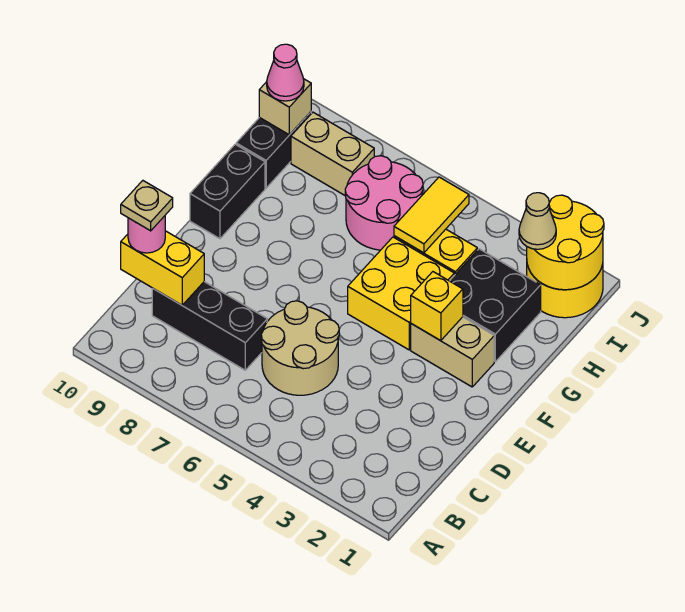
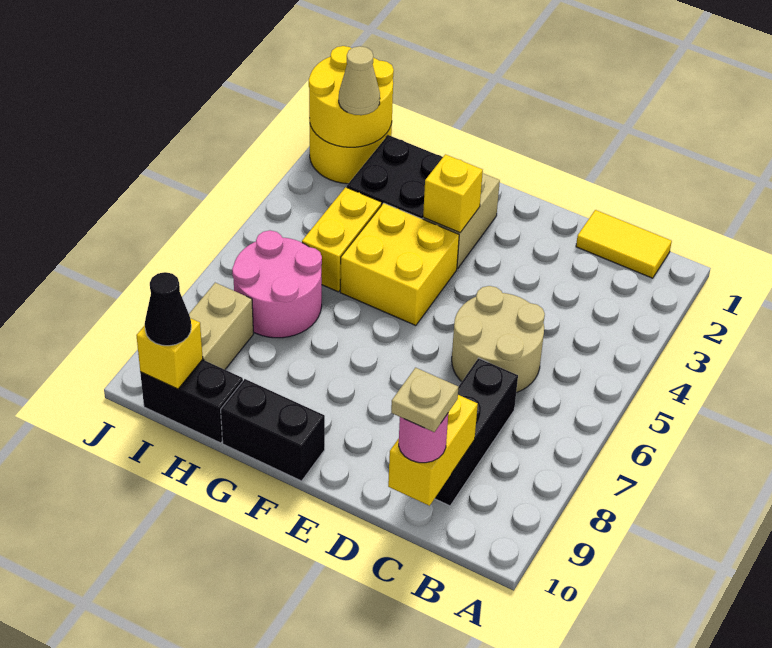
yellow tile H5:I5 level 2 -> yellow tile B1:C1 level 1
tan brick I10 level 2 -> yellow brick I10 level 2
pink cone I10 level 3 -> black cone I10 level 3

